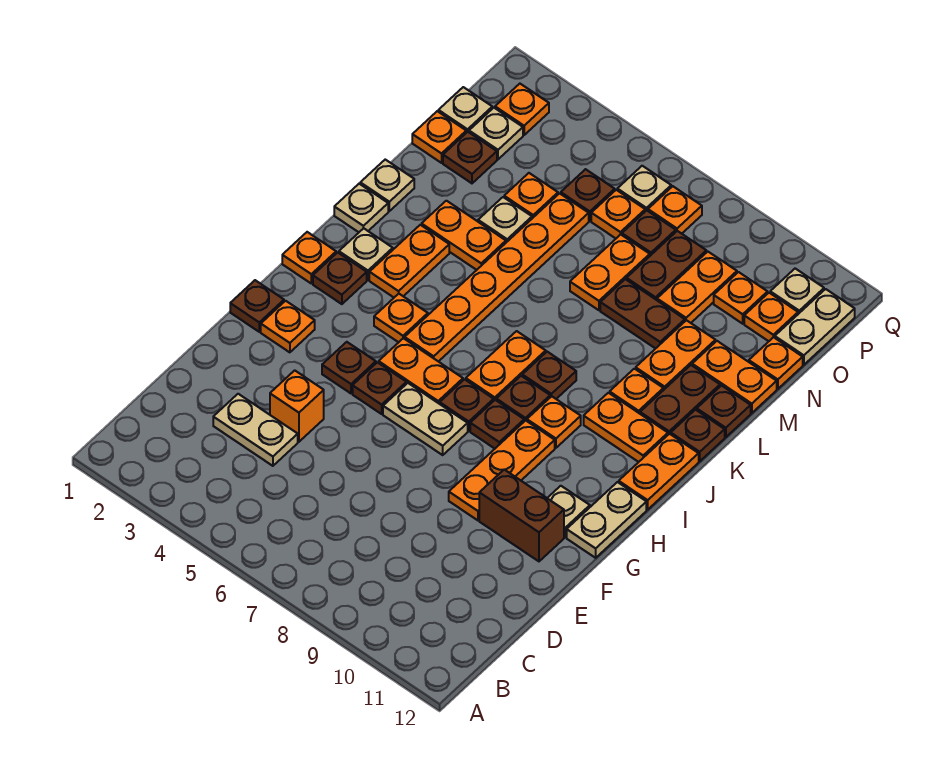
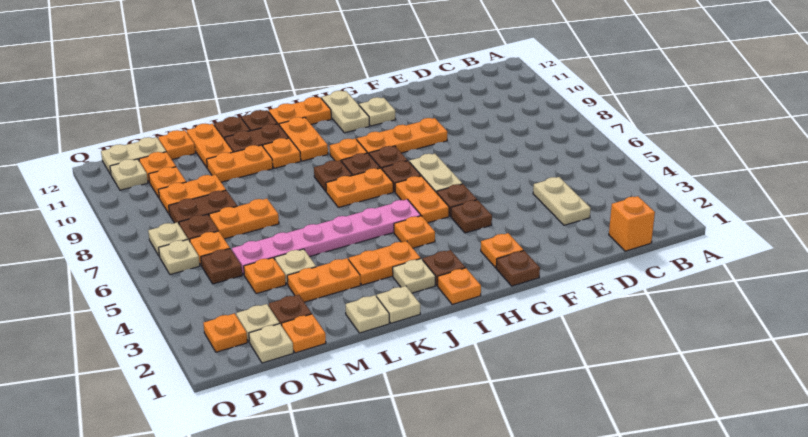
orange brick E4 level 1 -> orange brick C1 level 1
brown brick F10:F11 level 1 -> none
tan plate G12:H12 level 1 -> tan plate H11:H12 level 1
orange plate I5:N5 level 1 -> pink plate I5:N5 level 1
orange plate L3:L4 level 1 -> orange plate L3:M3 level 1
brown plate M8:M9 level 1 -> none
orange plate P7 level 1 -> tan plate P7 level 1

